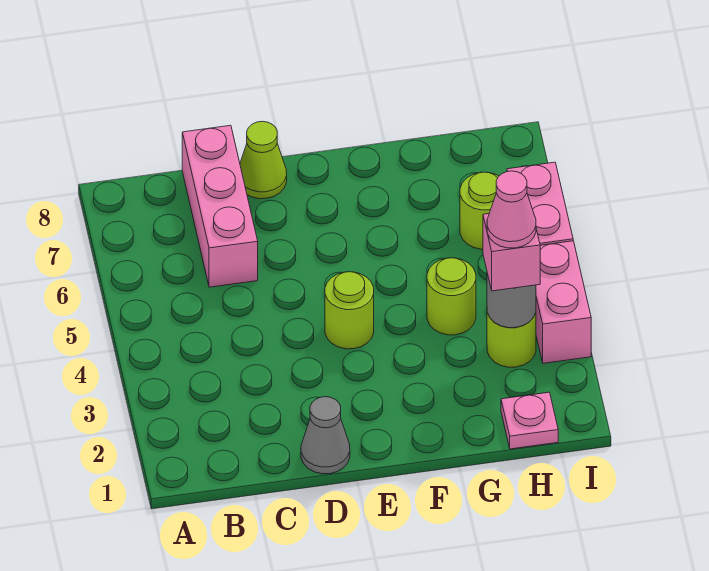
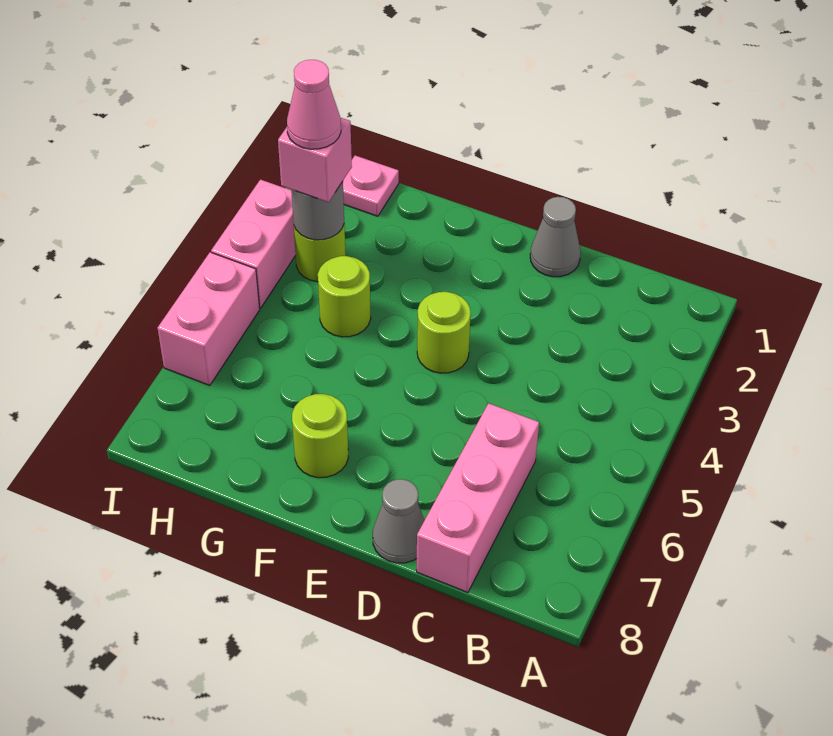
lime cone D8 level 1 -> grey cone D8 level 1
lime round brick H6 level 1 -> lime round brick F7 level 1

